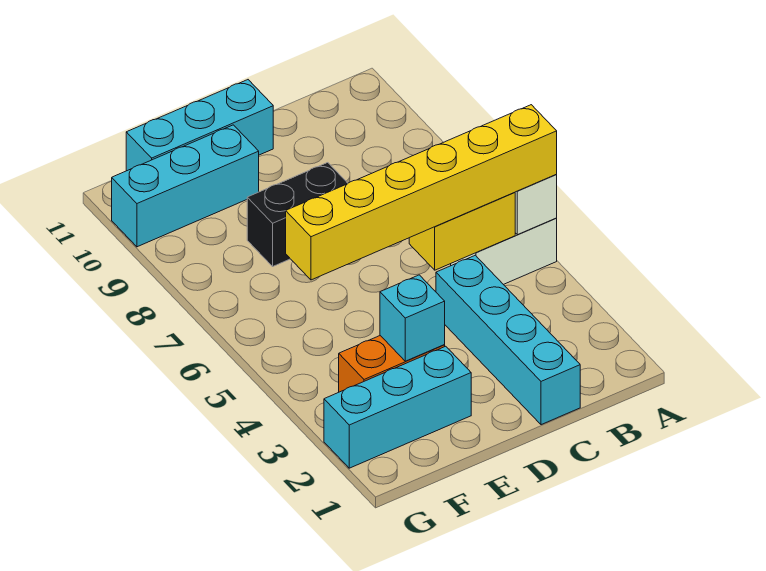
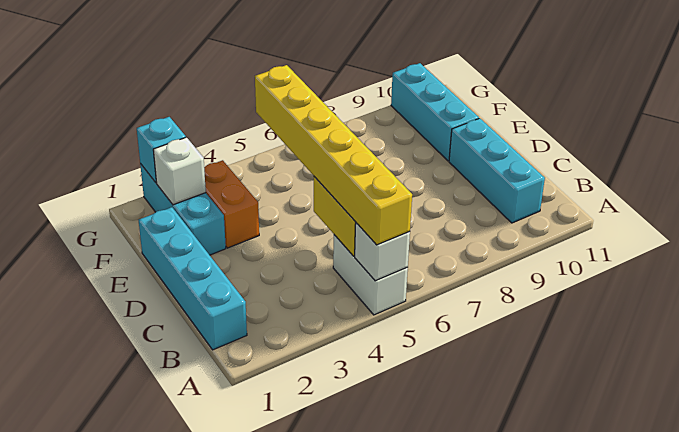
cyan brick C1:C4 level 1 -> cyan brick B1:E1 level 1
black brick D8:E8 level 1 -> none
cyan brick D11:F11 level 1 -> cyan brick B10:D10 level 1
cyan brick E3 level 2 -> cyan brick G2 level 2
none -> white brick F2 level 2

